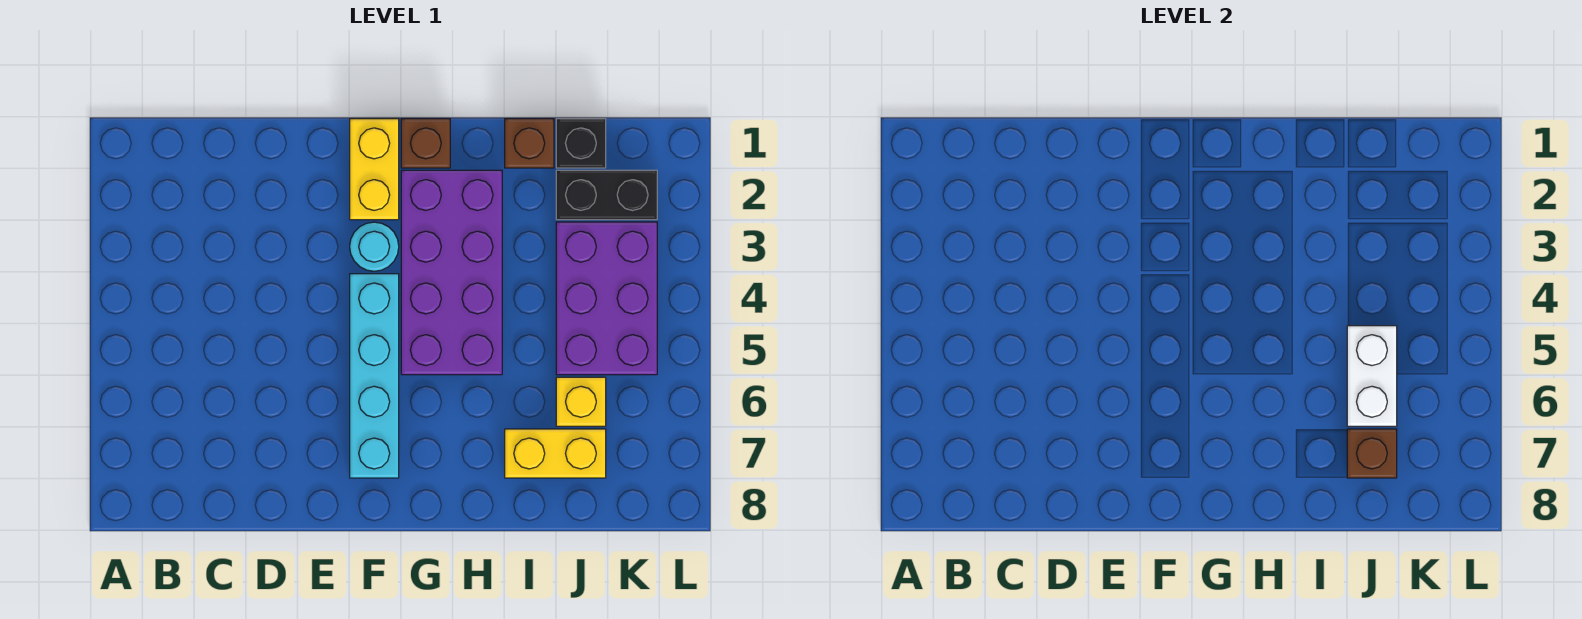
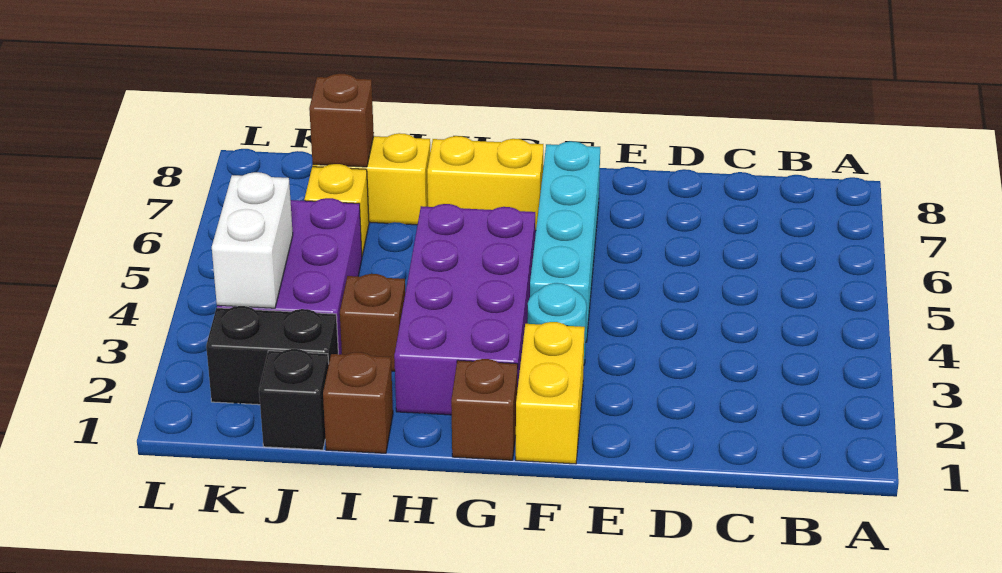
none -> yellow brick G7:H7 level 1
none -> brown brick I3 level 1
white brick J5:J6 level 2 -> white brick K3:K4 level 2

